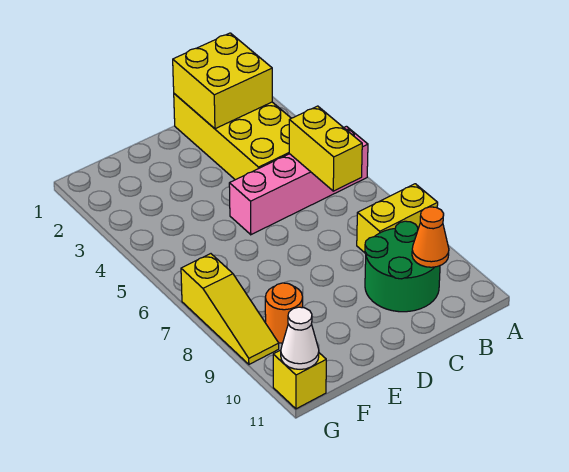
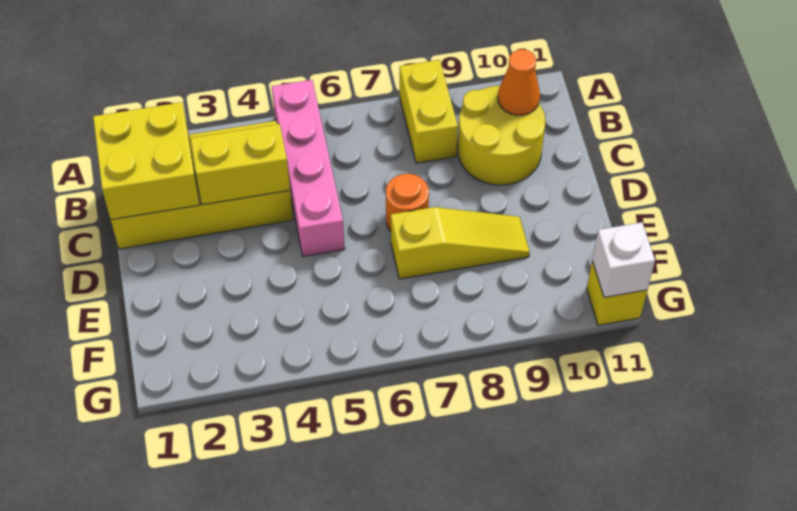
yellow brick B5:B6 level 2 -> yellow brick C3:C4 level 2
green round brick B9:C10 level 1 -> yellow round brick B9:C10 level 1
orange round brick F9 level 1 -> orange round brick D7 level 1
yellow slope G7:G9 level 1 top 7 -> yellow slope E7:E9 level 1 top 7
white cone G11 level 2 -> white brick G11 level 2

